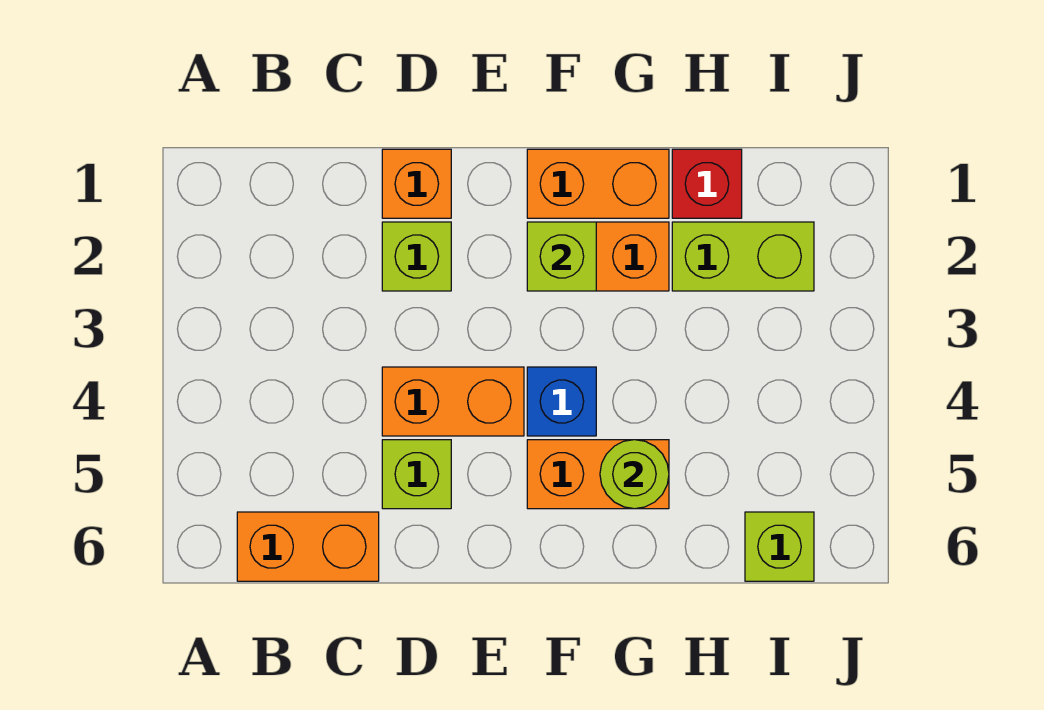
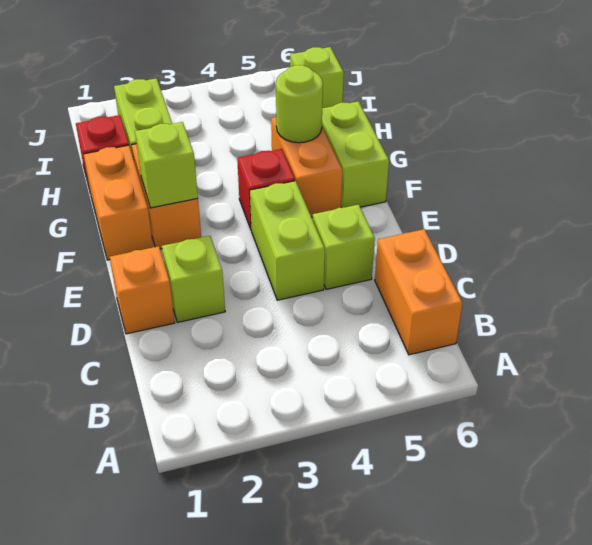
orange brick D4:E4 level 1 -> lime brick D4:E4 level 1
blue brick F4 level 1 -> red brick F4 level 1
none -> lime brick F6:G6 level 1

